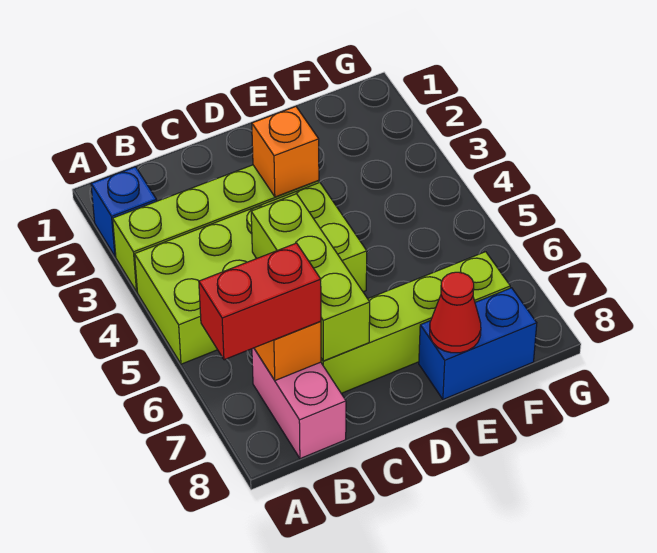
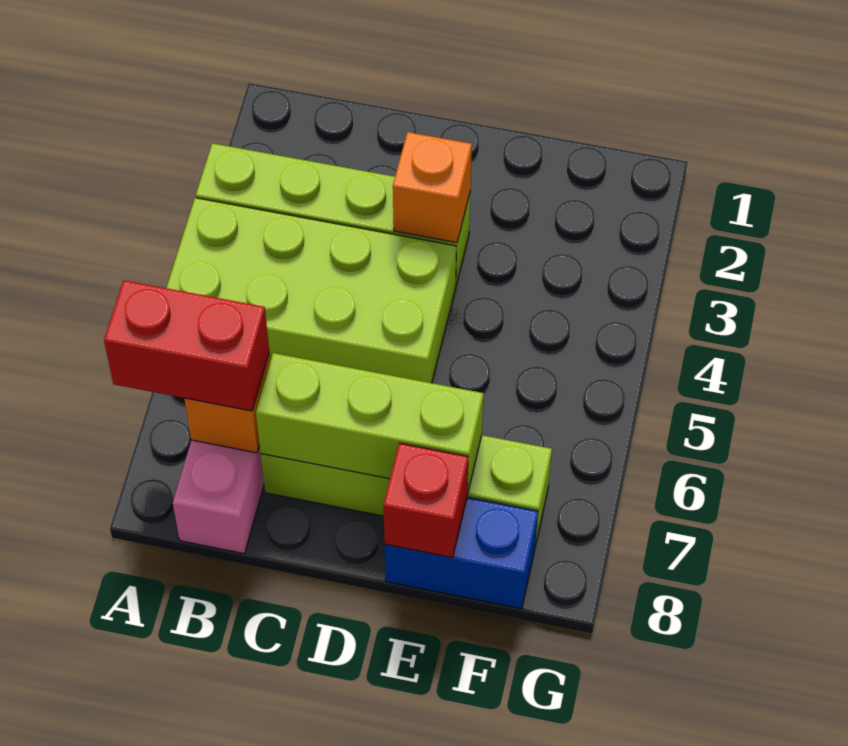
blue brick A2 level 1 -> none
lime brick C5:C7 level 2 -> lime brick C7:E7 level 2
red cone E8 level 2 -> red brick E8 level 2

